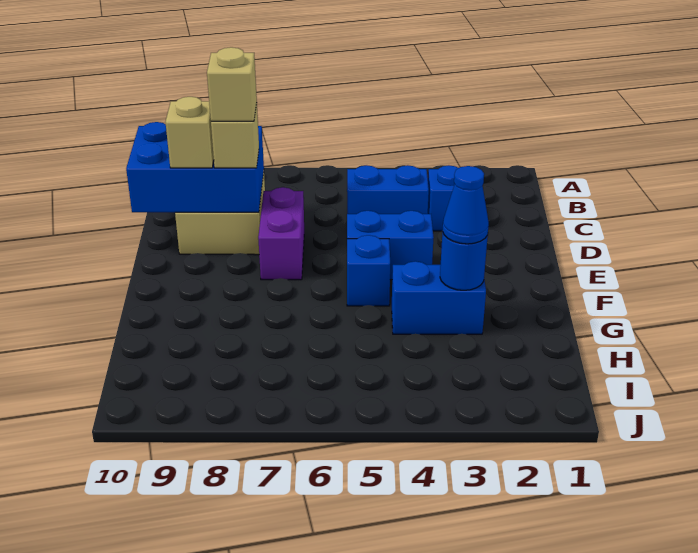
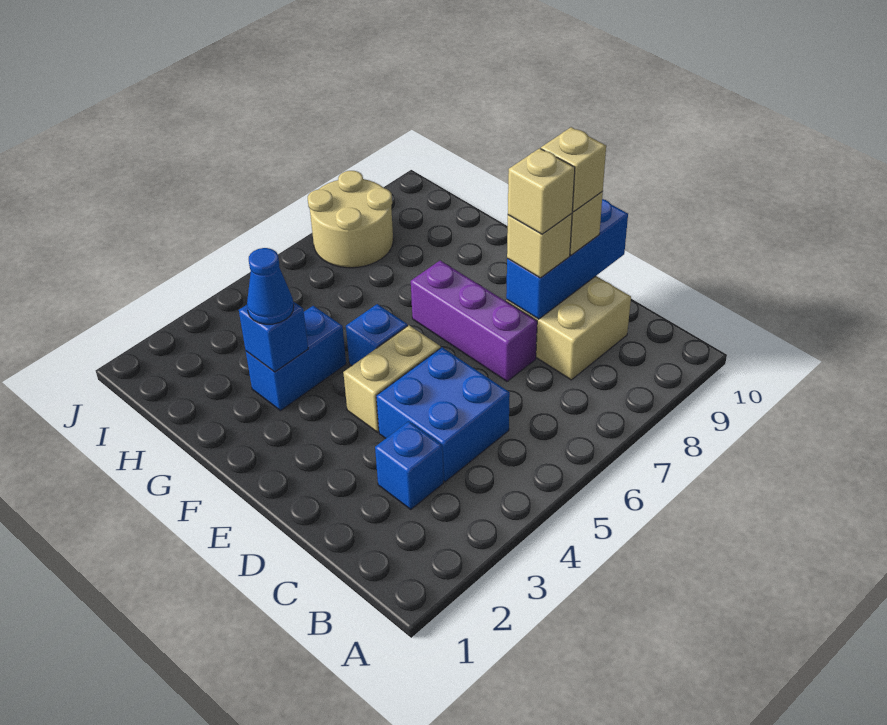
blue brick C4:C5 level 1 -> blue brick C4:D5 level 1
blue brick C8:D10 level 2 -> blue brick D8:D10 level 2
purple brick D7:E7 level 1 -> purple brick D7:F7 level 1
none -> tan brick D9 level 4
blue brick E4:E5 level 1 -> tan brick E4:E5 level 1
blue round brick G3 level 2 -> blue brick G3 level 2
none -> tan round brick I7:J8 level 1

